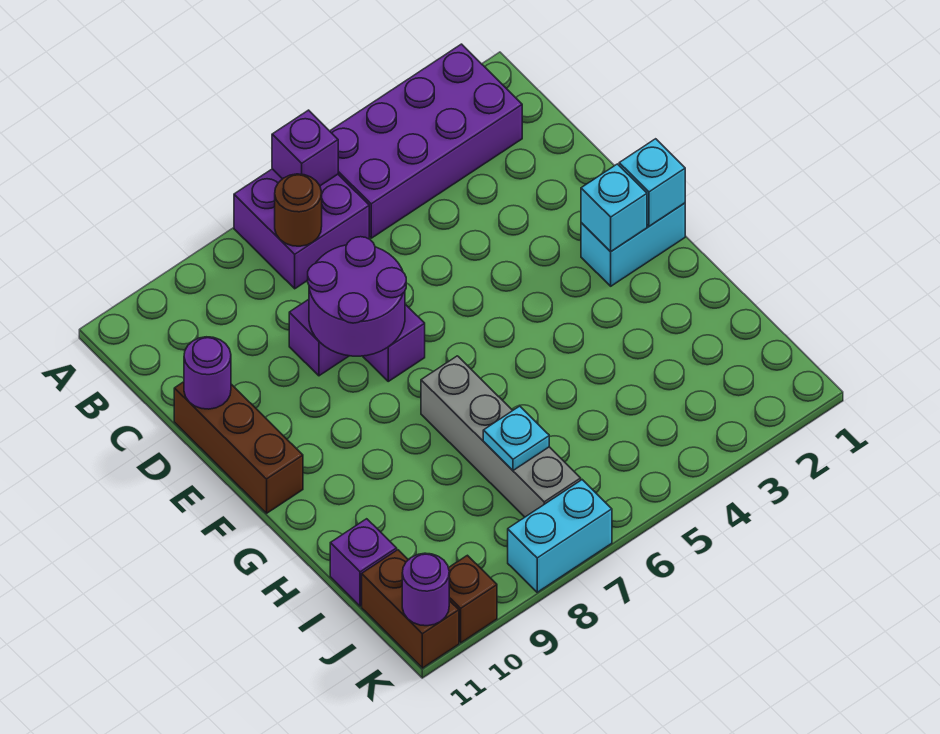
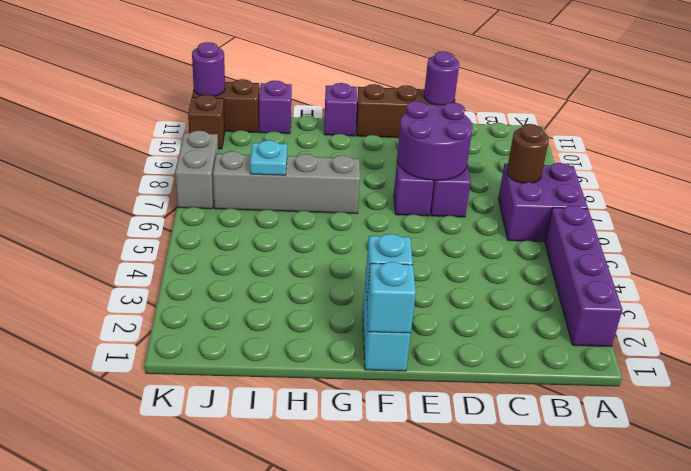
purple brick A2:B5 level 1 -> purple brick A2:A5 level 1
purple brick A6 level 2 -> purple brick G11 level 1
cyan brick K7:K8 level 1 -> grey brick K7:K8 level 1

